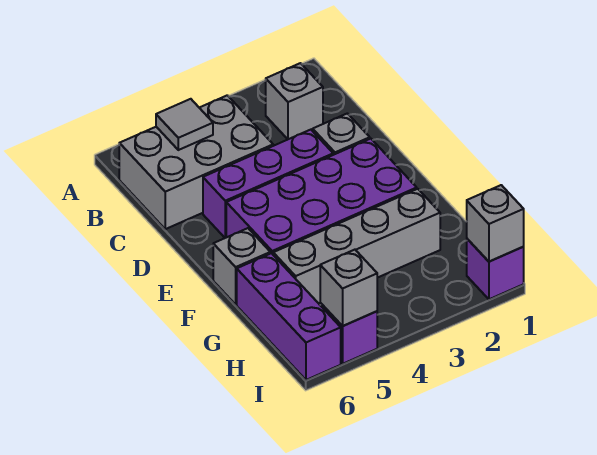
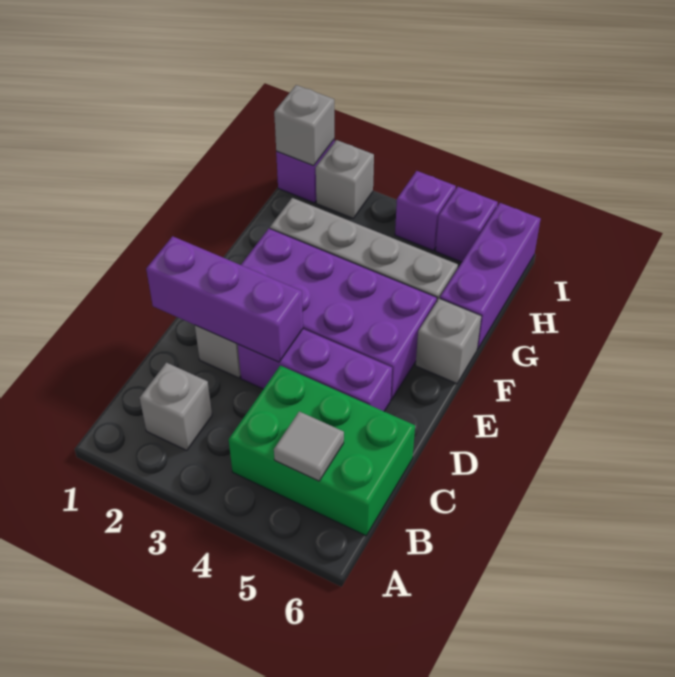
grey brick B4:C6 level 1 -> green brick B4:C6 level 1
none -> purple brick D1:D3 level 2
none -> purple brick I4 level 1
grey brick I5 level 2 -> grey brick I2 level 1

